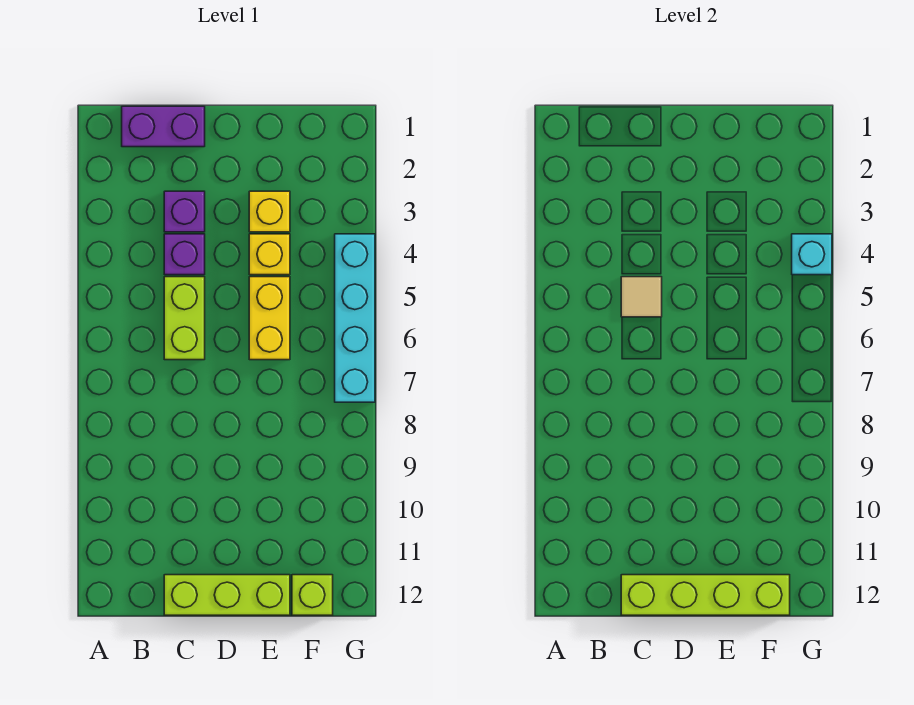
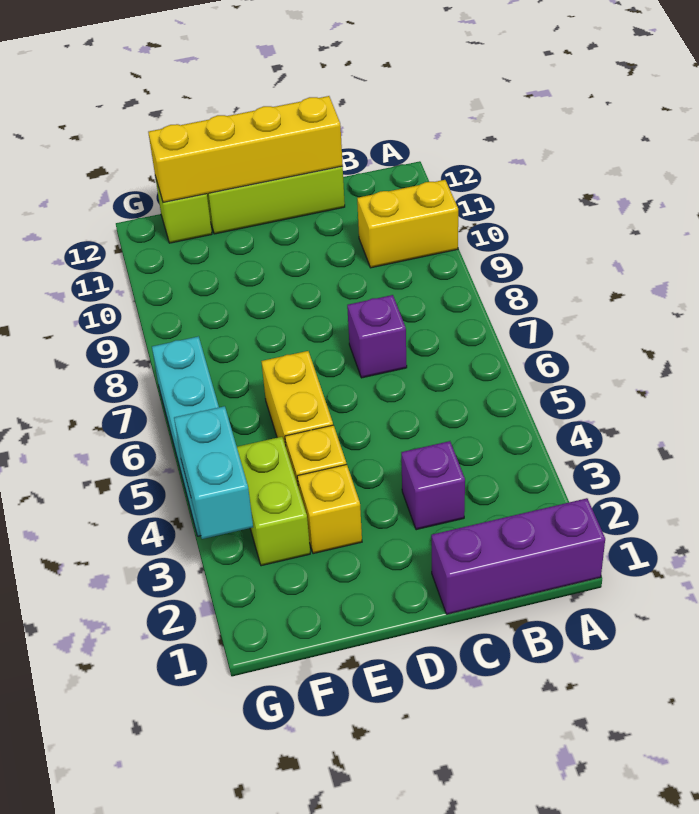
none -> yellow brick A10:B10 level 1
purple brick B1:C1 level 1 -> purple brick A1:C1 level 1
purple brick C4 level 1 -> purple brick C7 level 1
lime brick C5:C6 level 1 -> lime brick F3:F4 level 1
tan tile C5 level 2 -> none
lime brick C12:F12 level 2 -> yellow brick C12:F12 level 2
cyan brick G4 level 2 -> cyan brick G3:G4 level 2

